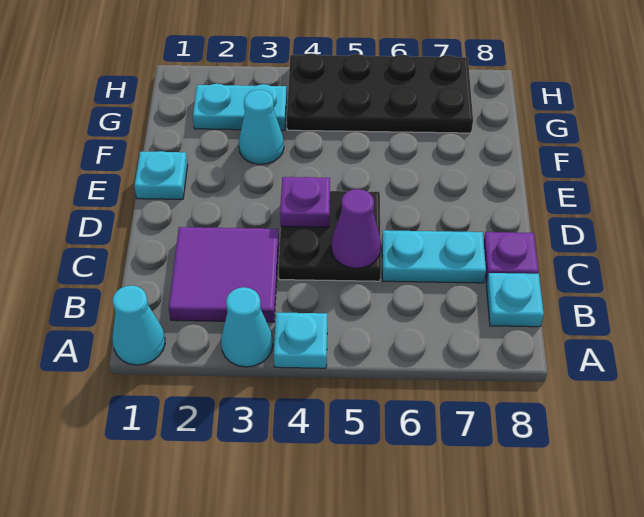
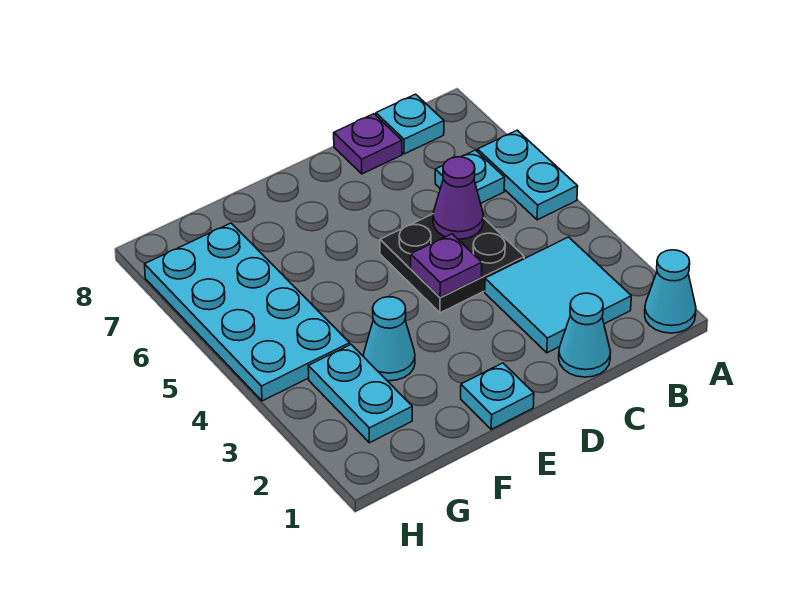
cyan cone A3 level 1 -> cyan cone C1 level 1
cyan plate A4 level 1 -> cyan plate B6 level 1
purple tile B2:C3 level 1 -> cyan tile B2:C3 level 1
cyan plate C6:C7 level 1 -> cyan plate A5:A6 level 1
black plate G4:H7 level 1 -> cyan plate G4:H7 level 1

